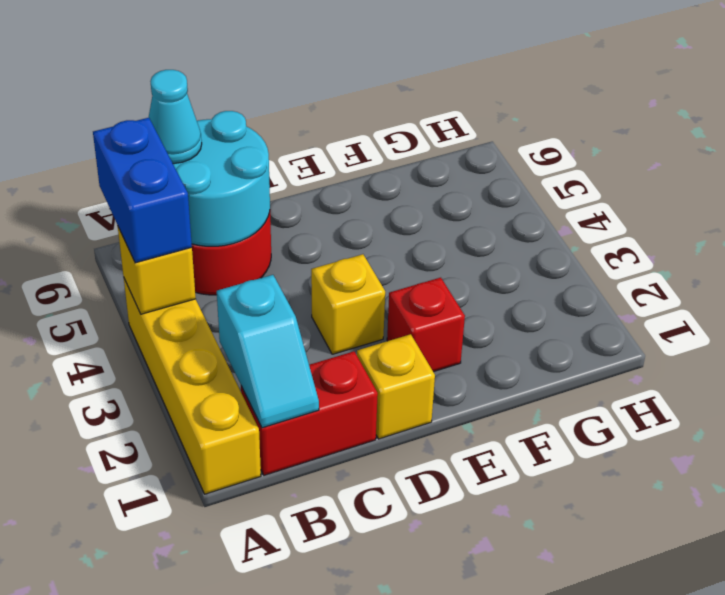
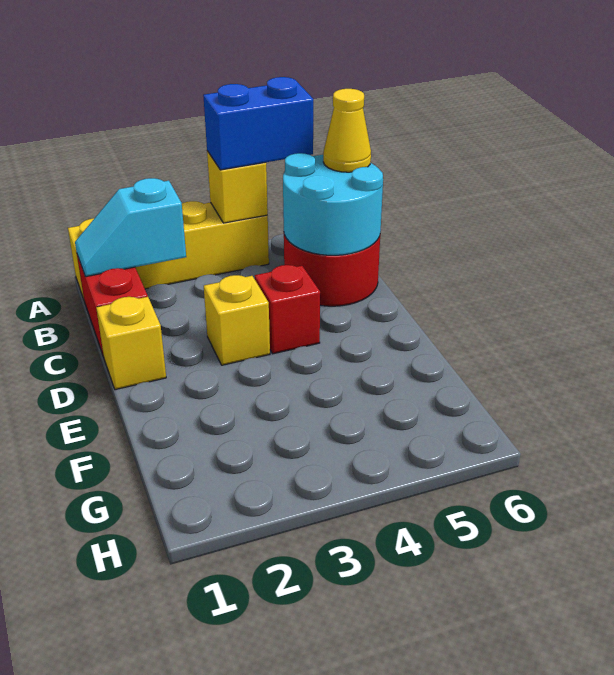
cyan cone B6 level 3 -> yellow cone B6 level 3
red brick E2 level 1 -> red brick D4 level 1

